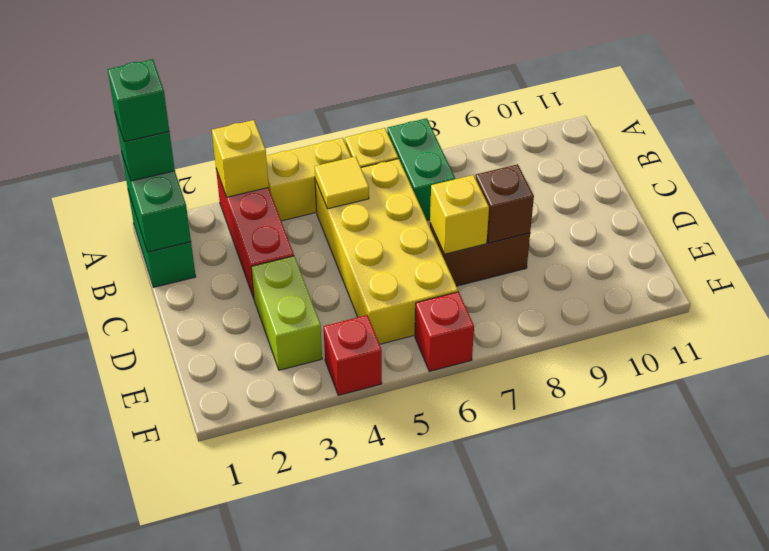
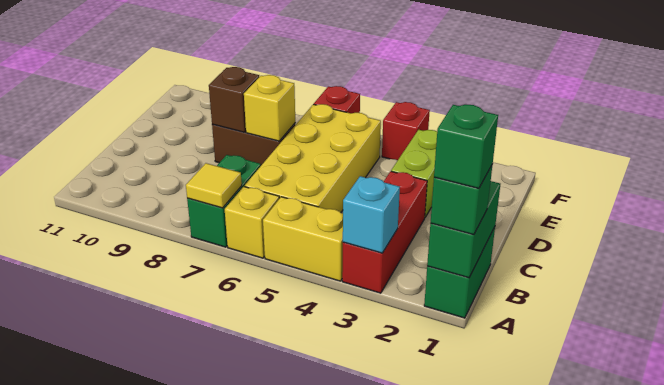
yellow brick A3 level 2 -> cyan brick A3 level 2
yellow tile B5 level 2 -> yellow tile A7 level 2

